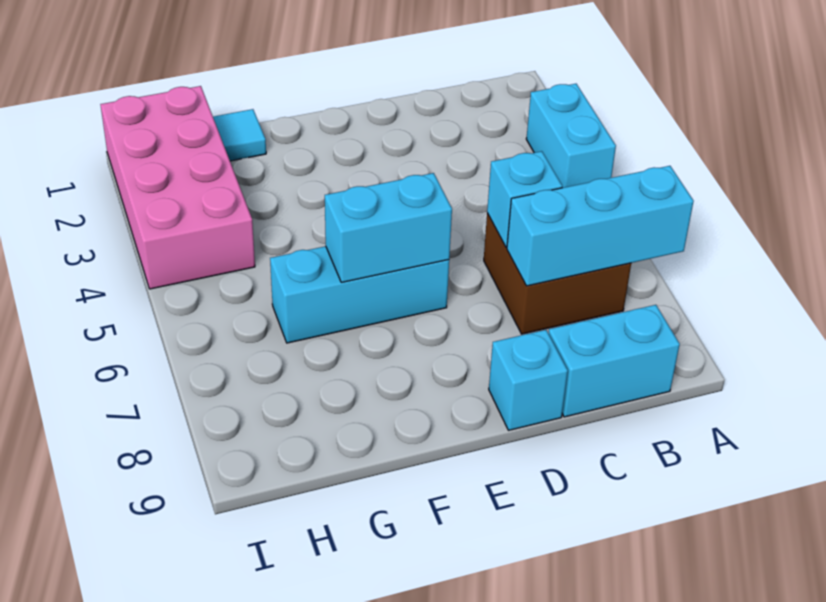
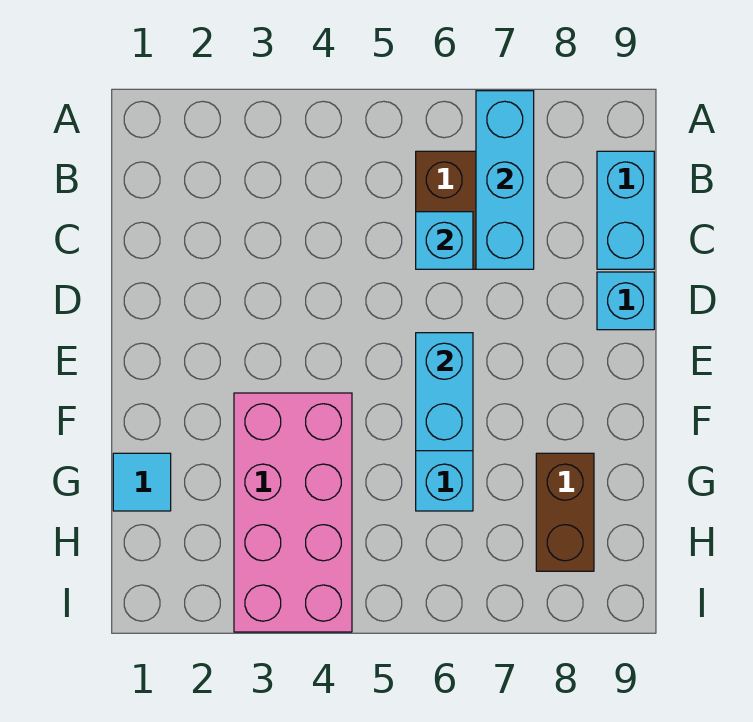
cyan brick A3:A4 level 1 -> none
none -> brown brick G8:H8 level 1
pink brick H1:I4 level 1 -> pink brick F3:I4 level 1

